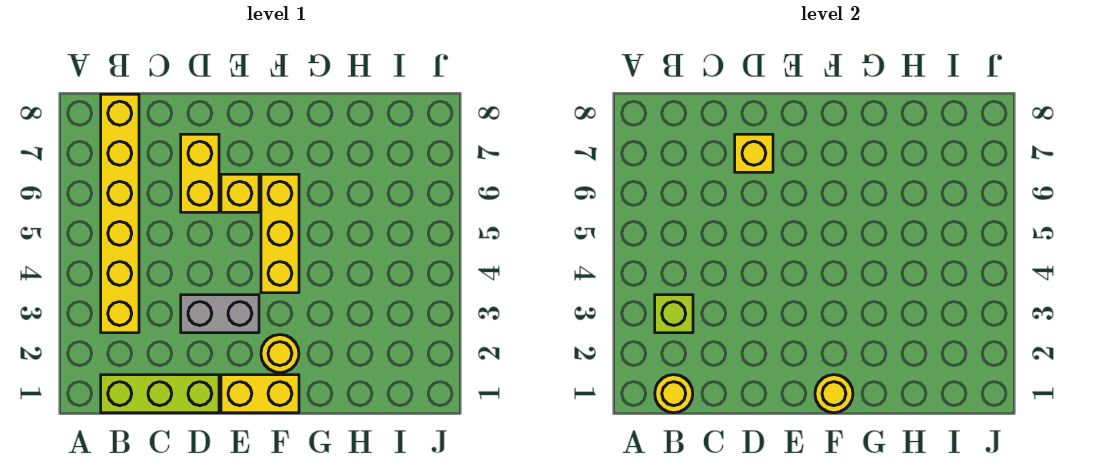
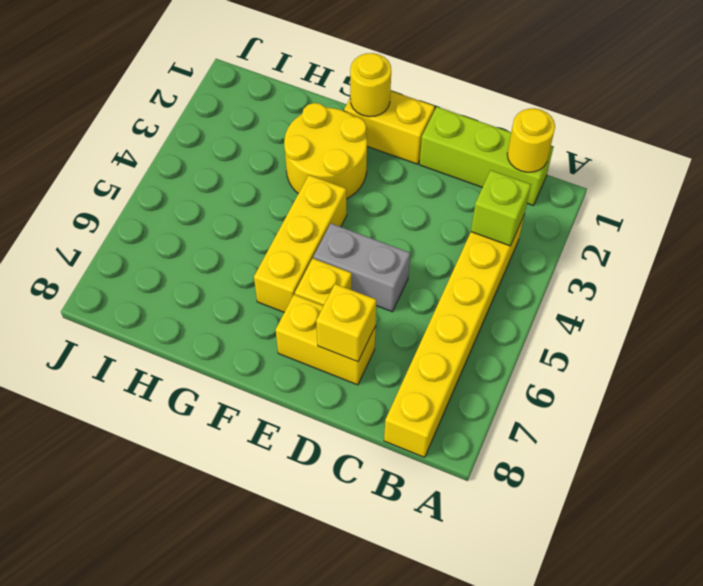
grey brick D3:E3 level 1 -> grey brick D5:E5 level 1
yellow brick D6:D7 level 1 -> yellow brick D7:E7 level 1
yellow round brick F2 level 1 -> yellow round brick F2:G3 level 1

